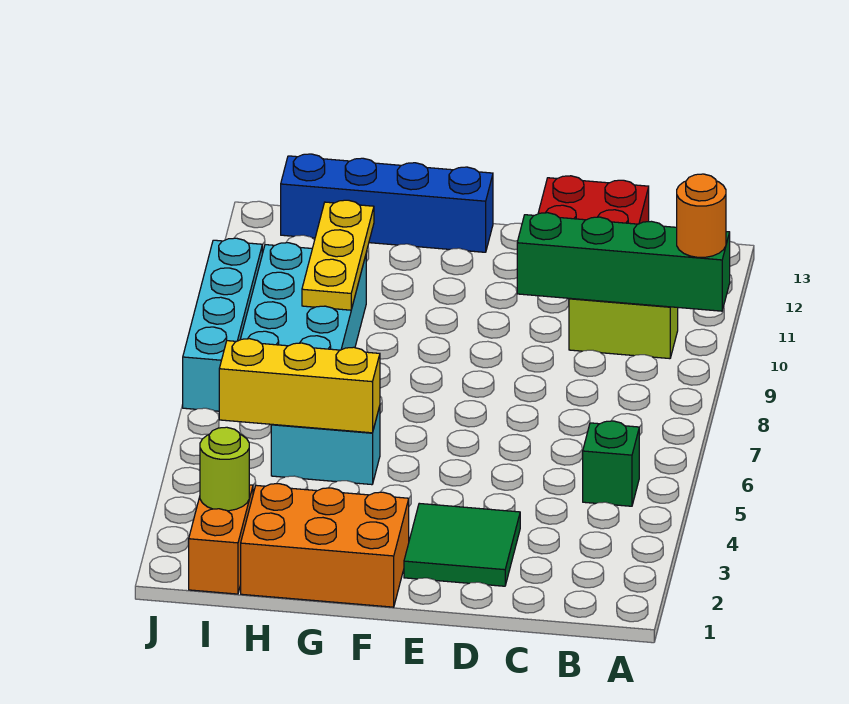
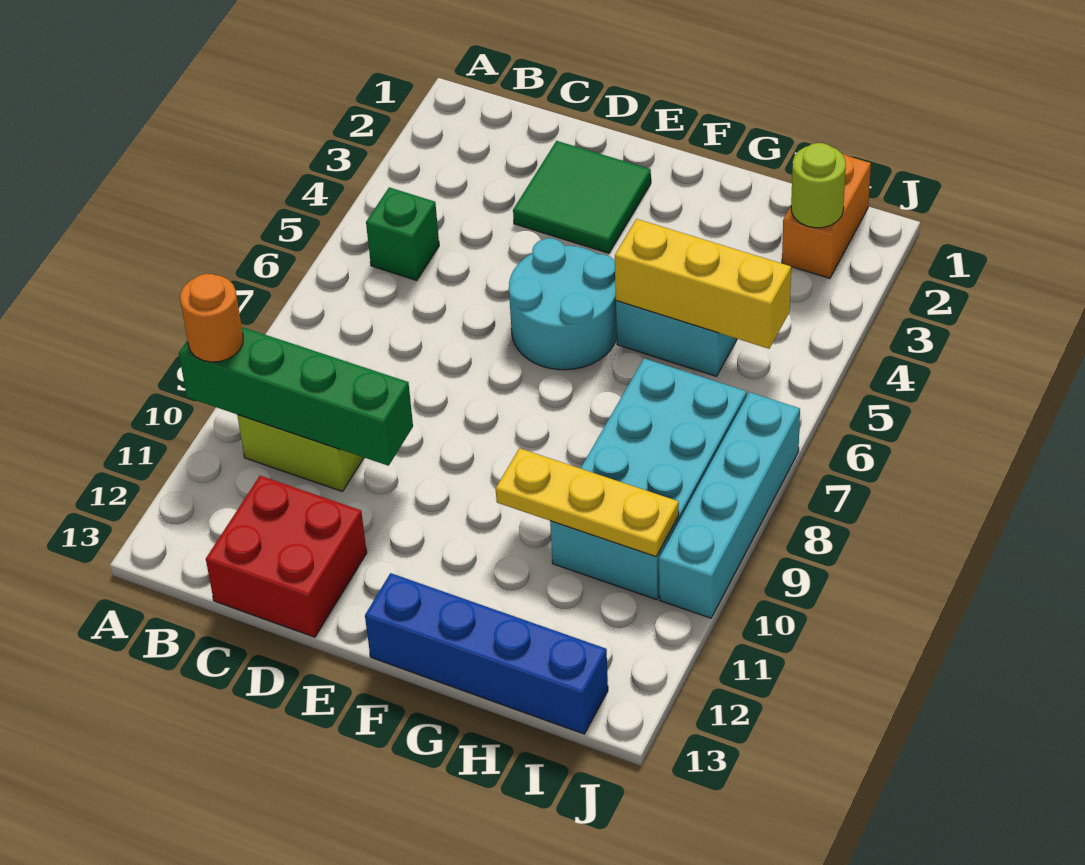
none -> cyan round brick E5:F6 level 1
orange brick F1:H2 level 1 -> none
yellow plate H9:H11 level 2 -> yellow plate G10:I10 level 2

